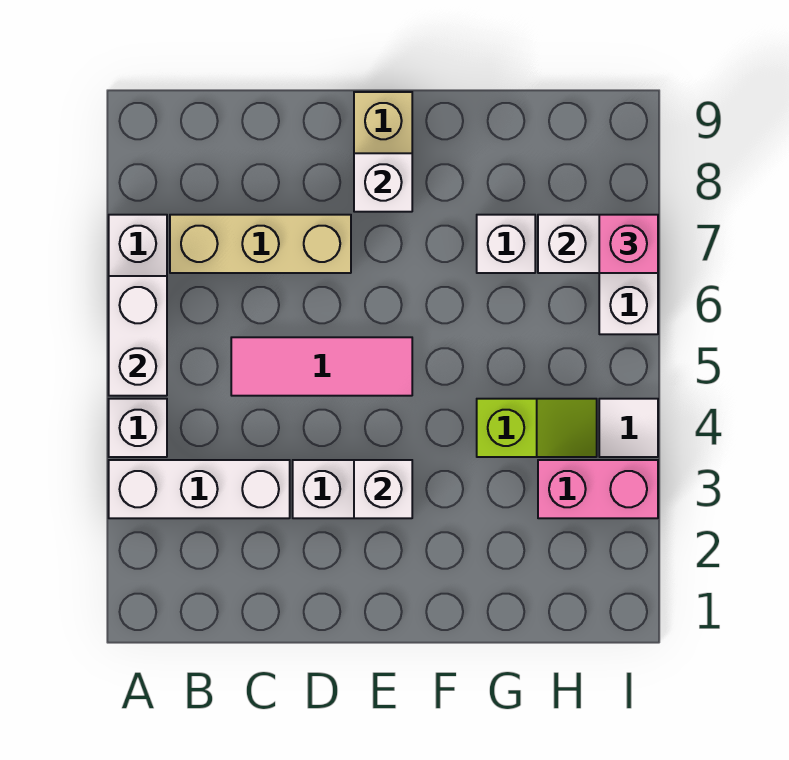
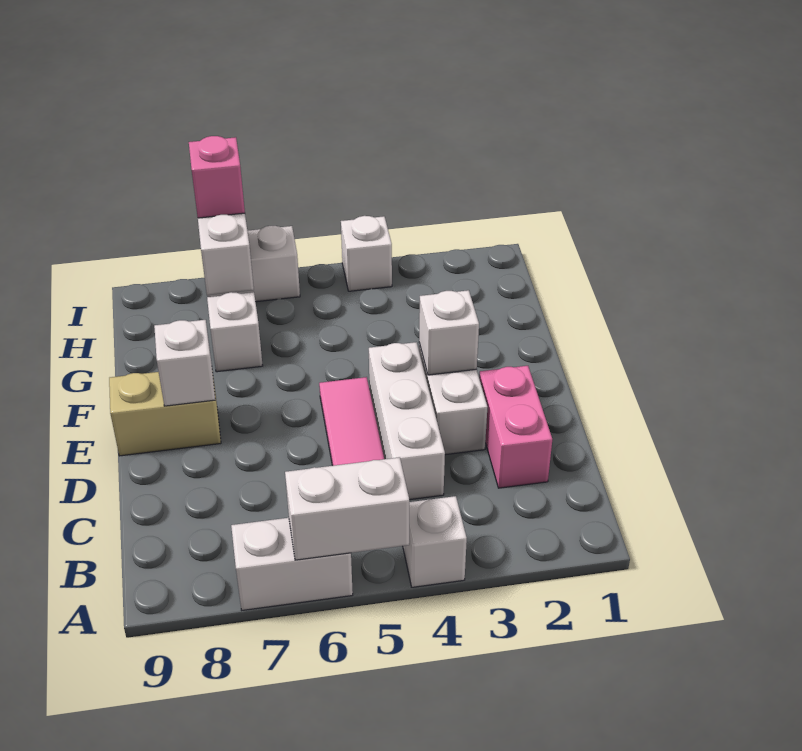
white brick A3:C3 level 1 -> white brick C4:E4 level 1
tan brick B7:D7 level 1 -> none
lime slope G4:H4 level 1 top G -> none
pink brick H3:I3 level 1 -> pink brick C2:D2 level 1
white tile I4 level 1 -> white brick I4 level 1

